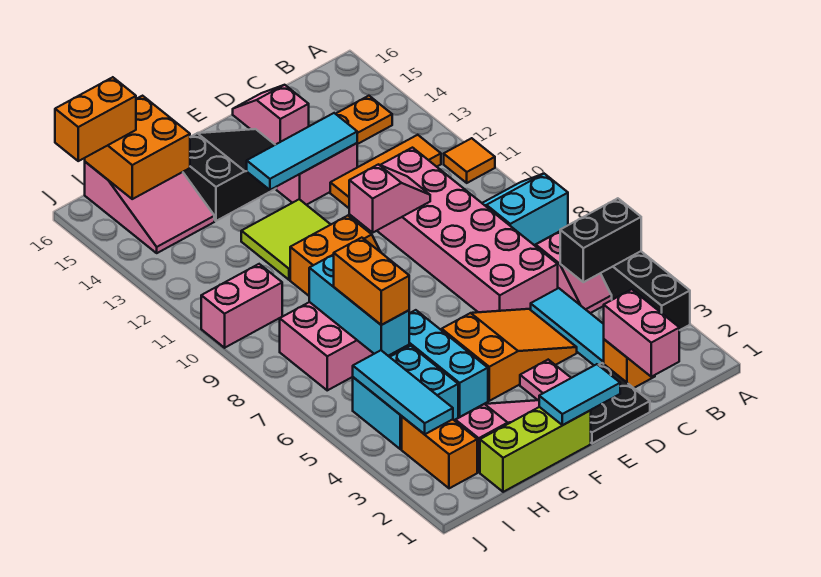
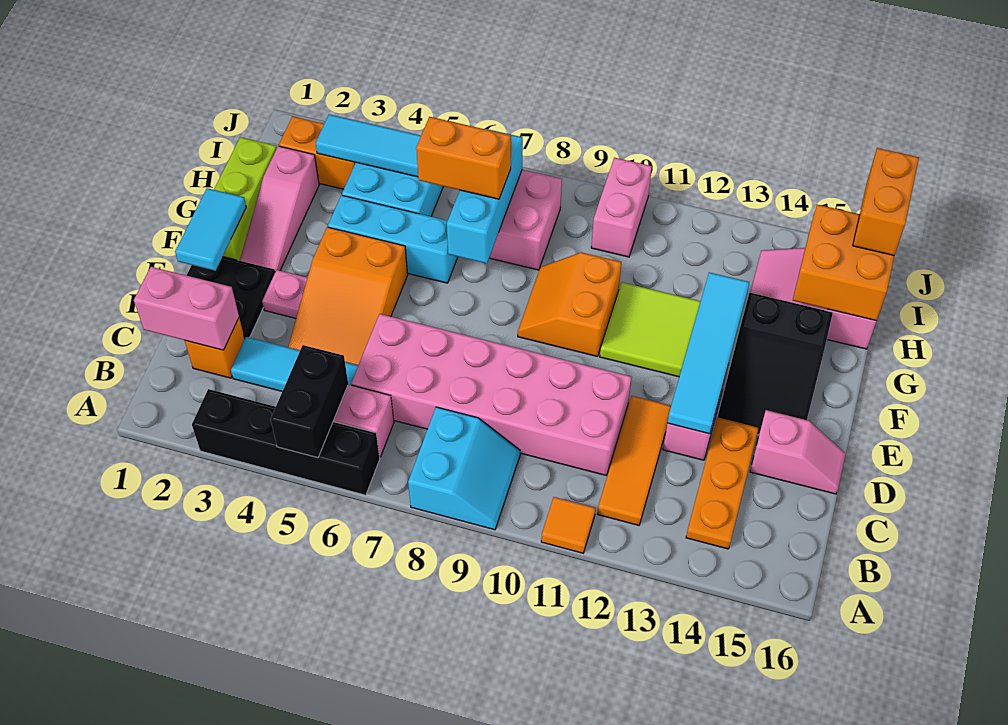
pink slope D10:E10 level 2 top E -> none
cyan tile D13:F13 level 2 -> cyan tile D13:G13 level 2
cyan brick H6:H8 level 2 -> cyan brick G7:I7 level 2

